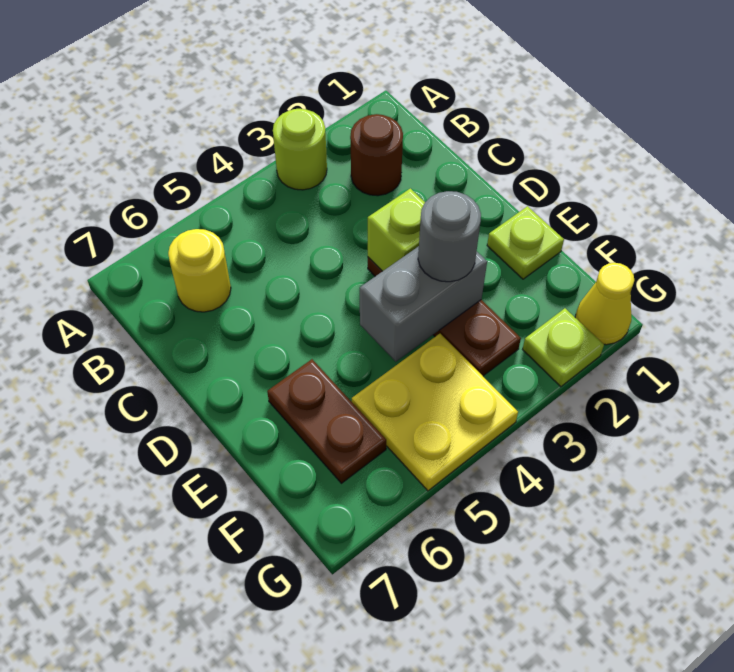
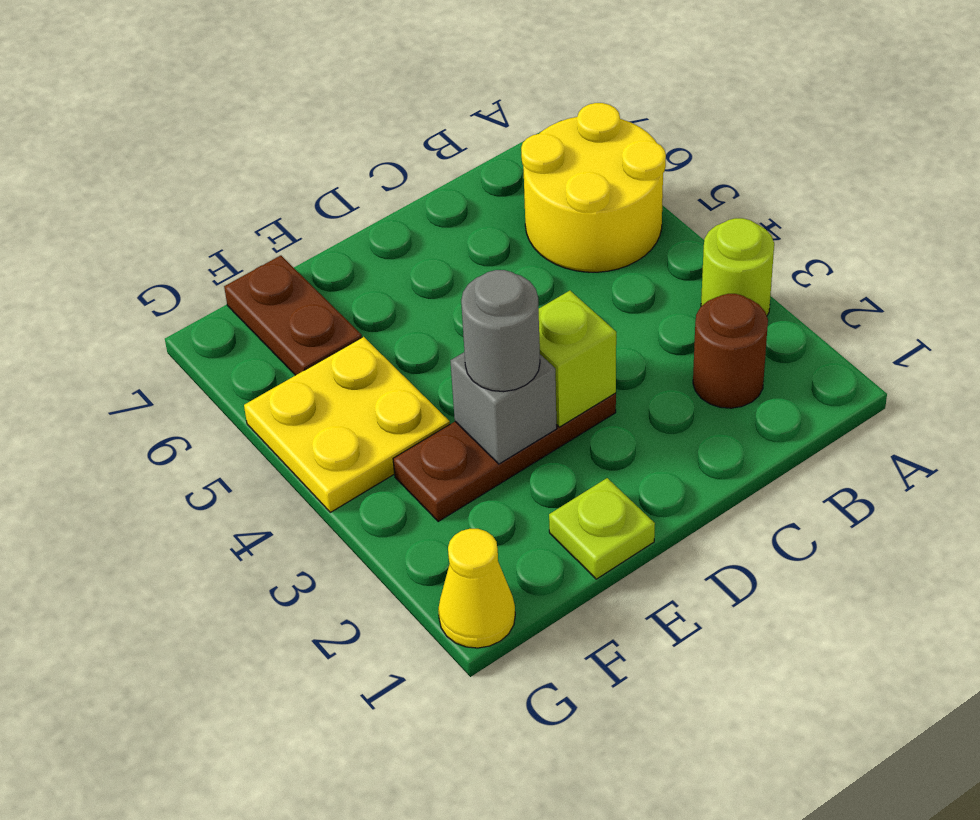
yellow round brick B6 level 1 -> yellow round brick A5:B6 level 1
grey brick E3:E4 level 2 -> grey brick E3 level 2
brown plate E6:F6 level 1 -> brown plate F6:F7 level 1
lime plate G2 level 1 -> none

